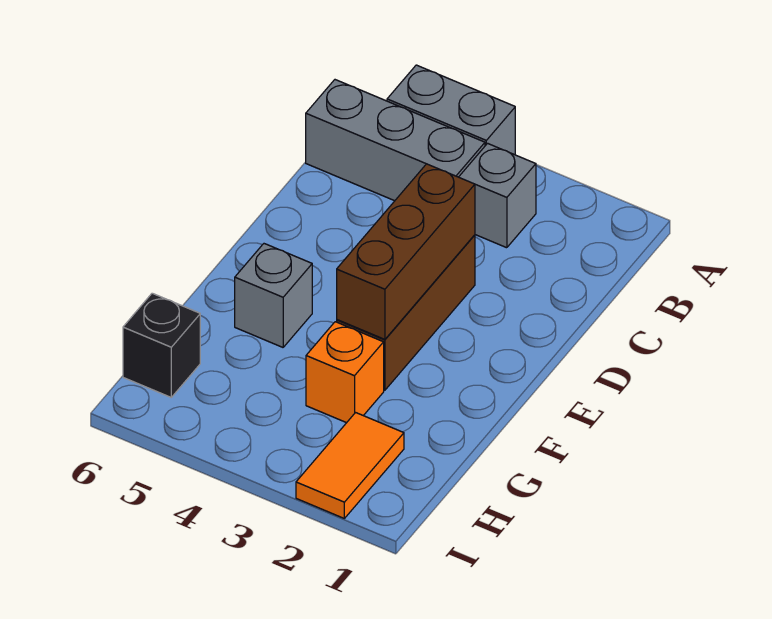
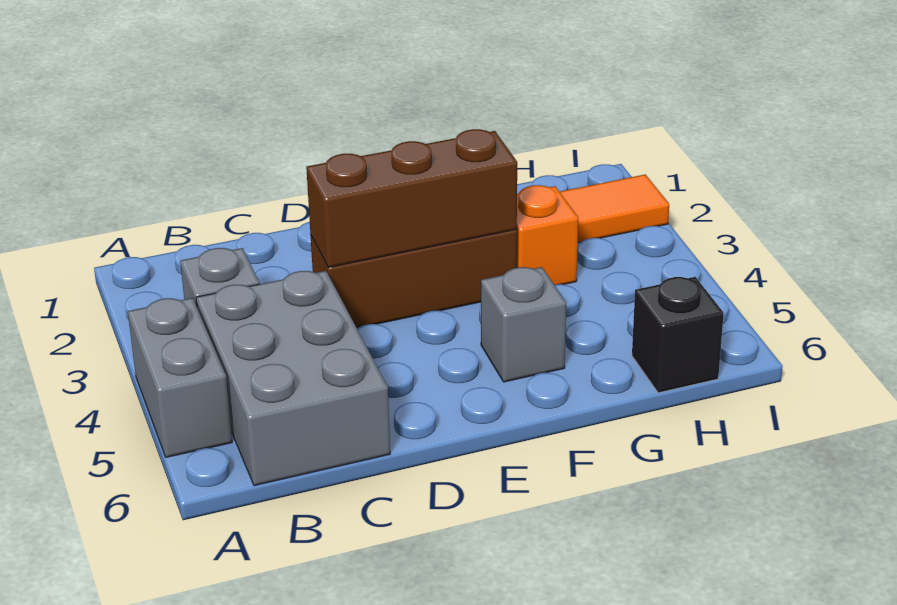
grey brick B4:B6 level 1 -> grey brick B4:C6 level 1

